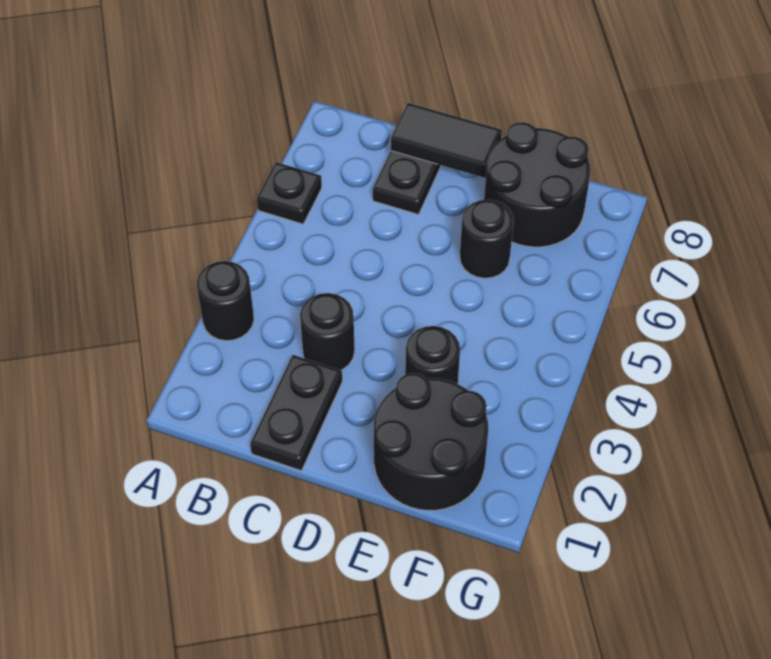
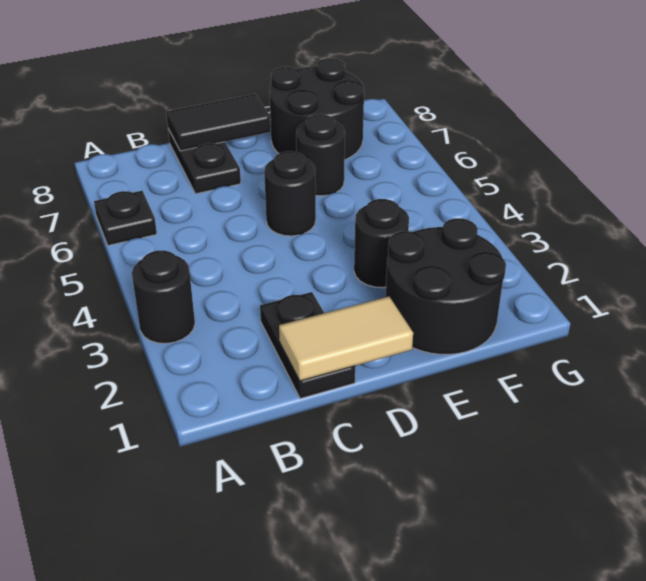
none -> tan tile C1:D1 level 2
black round brick C3 level 1 -> black round brick D5 level 1

